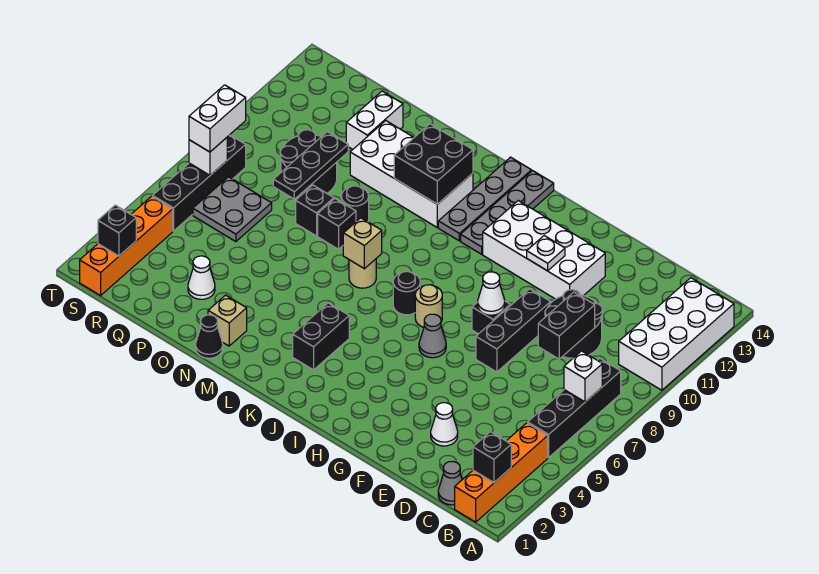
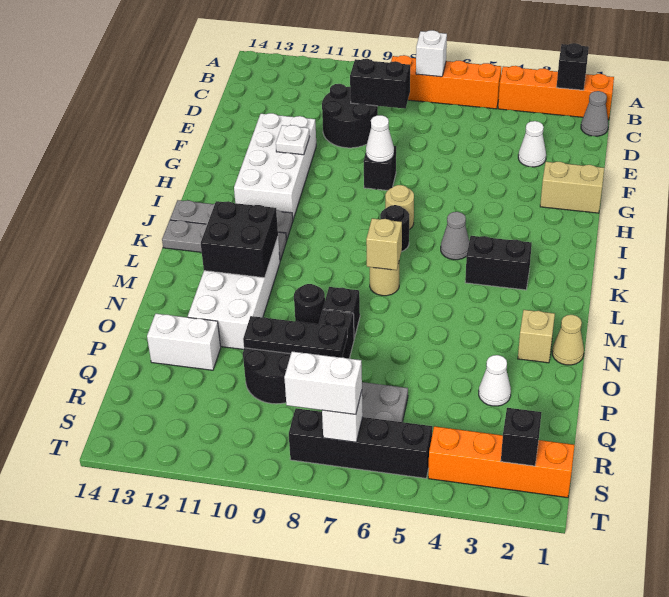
white brick A10:B13 level 1 -> none
black brick B5:B8 level 1 -> orange brick B5:B8 level 1
black brick F7:F9 level 1 -> none
none -> tan brick G1:G2 level 1
grey cone H6 level 1 -> grey cone J5 level 1
black cone N1 level 1 -> tan cone N1 level 1

